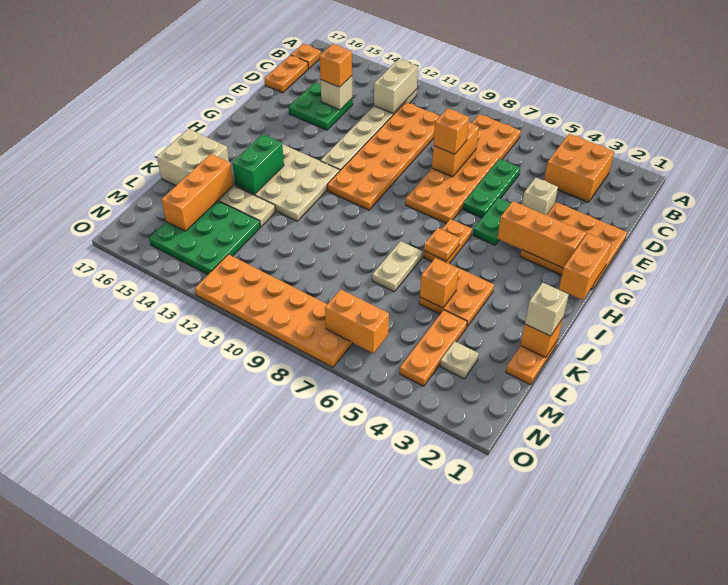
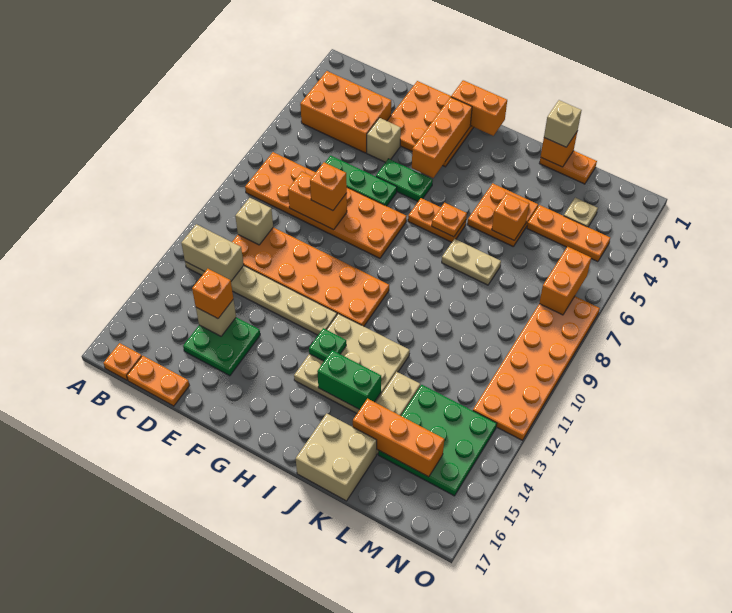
orange brick B3:C4 level 1 -> orange brick B3:D4 level 1
none -> tan brick C10 level 2
none -> green plate H13 level 2

